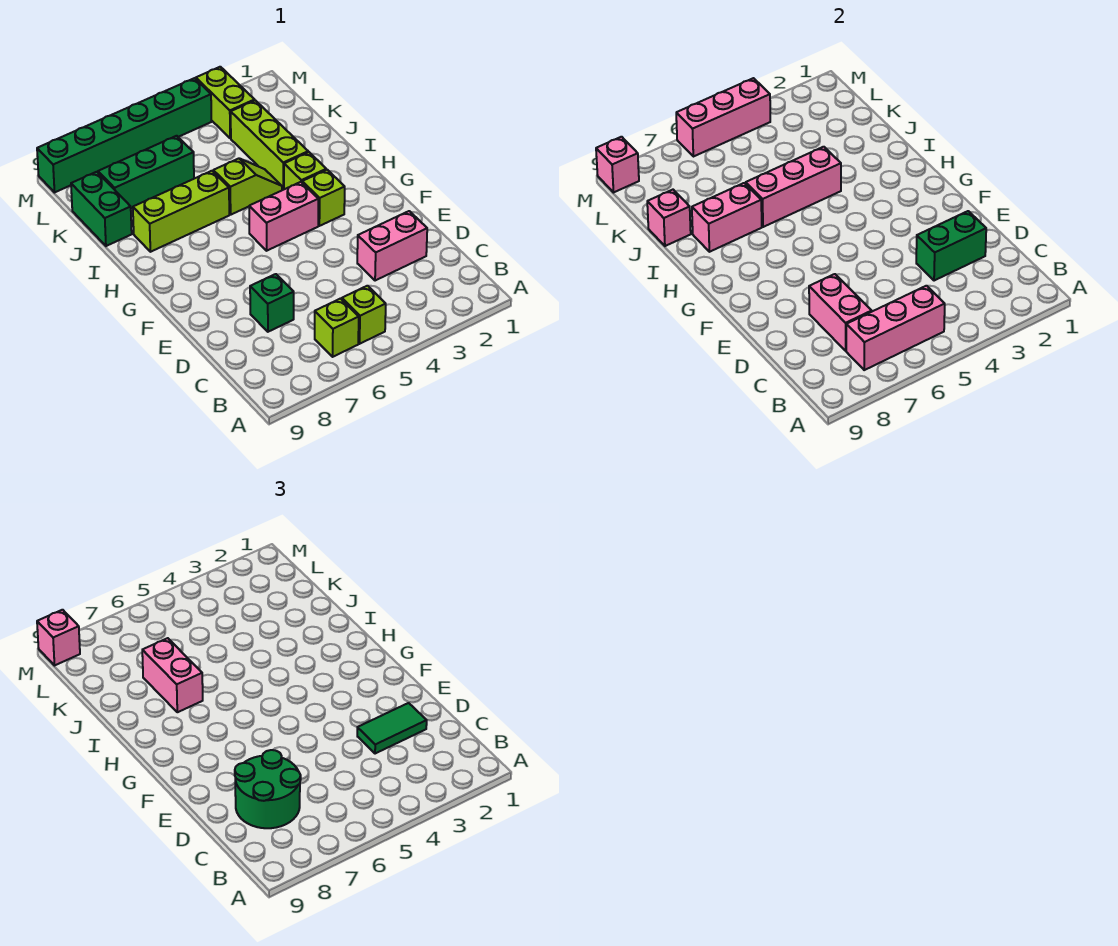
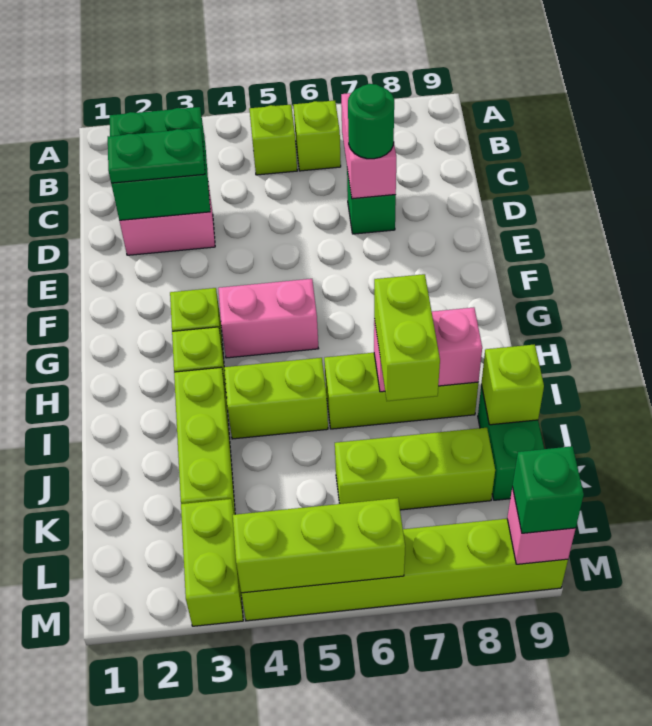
pink brick B5:B7 level 2 -> none
green round brick C7:D8 level 3 -> green round brick D7 level 3
green brick D2:D3 level 2 -> green brick C2:D3 level 2
green tile D2:D3 level 3 -> green plate D2:D3 level 3
lime slope I4:I5 level 1 top 5 -> lime brick I4:I5 level 1
pink brick I4:I6 level 2 -> none
pink brick I7:J7 level 3 -> lime brick I7:J7 level 3
pink brick J9 level 2 -> lime brick J9 level 2
green brick K6:K8 level 1 -> lime brick K6:K8 level 1
green brick M4:M9 level 1 -> lime brick M4:M9 level 1
pink brick M4:M6 level 2 -> lime brick M4:M6 level 2
pink brick M9 level 3 -> green brick M9 level 3

